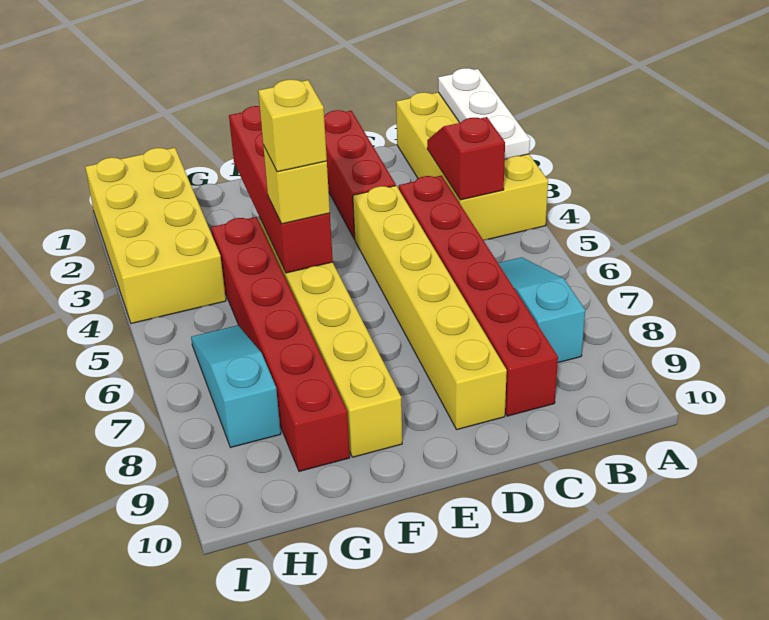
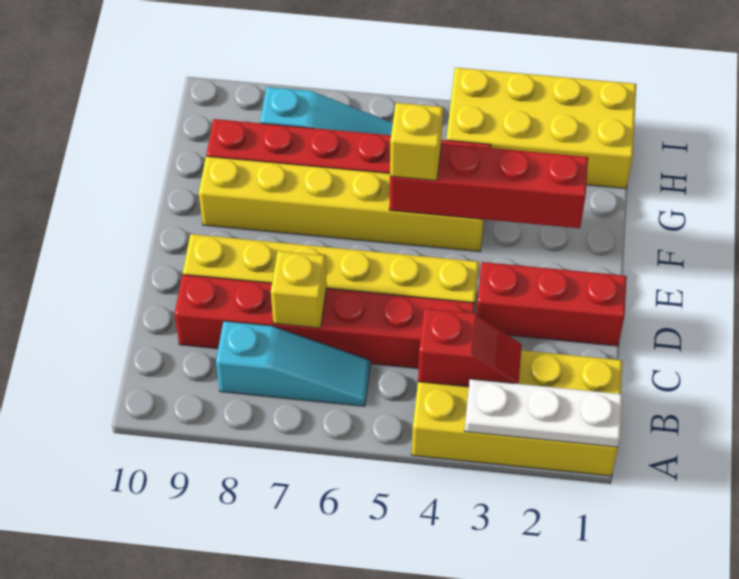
yellow brick F5 level 4 -> yellow brick C7 level 2

